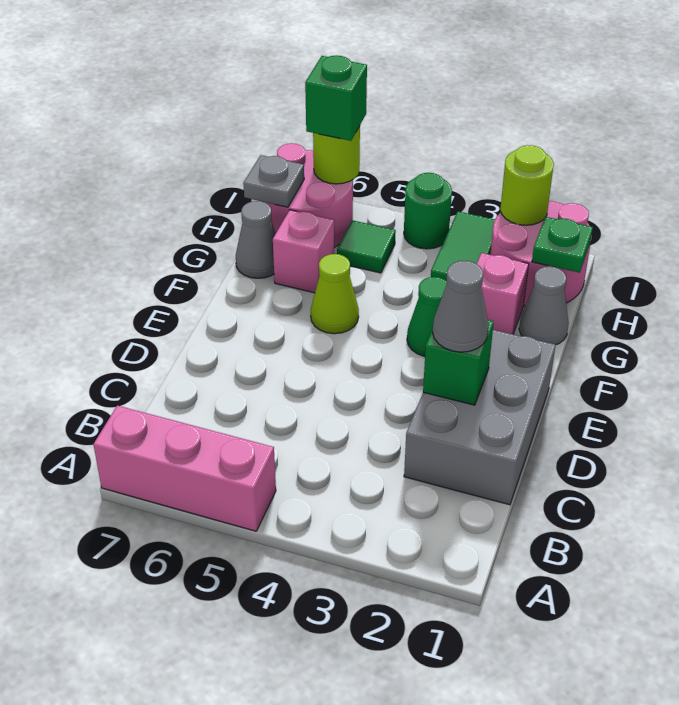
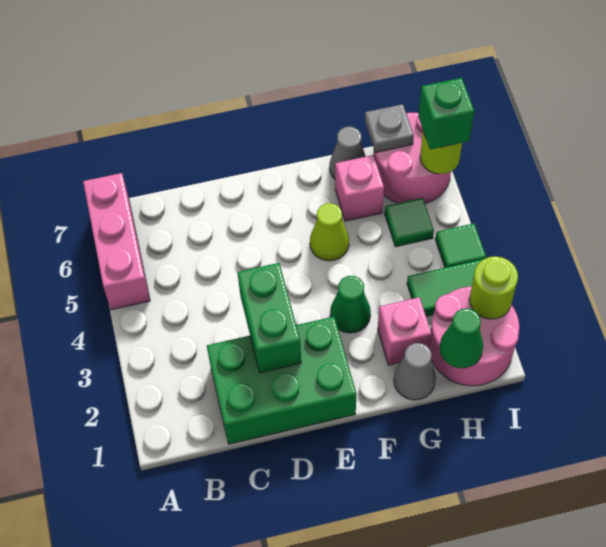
grey brick C1:E2 level 1 -> green brick C1:E2 level 1
green brick D2 level 2 -> green brick D2:D3 level 2
grey cone D2 level 3 -> none
green plate H1 level 2 -> green cone H1 level 2
green round brick I4 level 1 -> green tile I4 level 1

